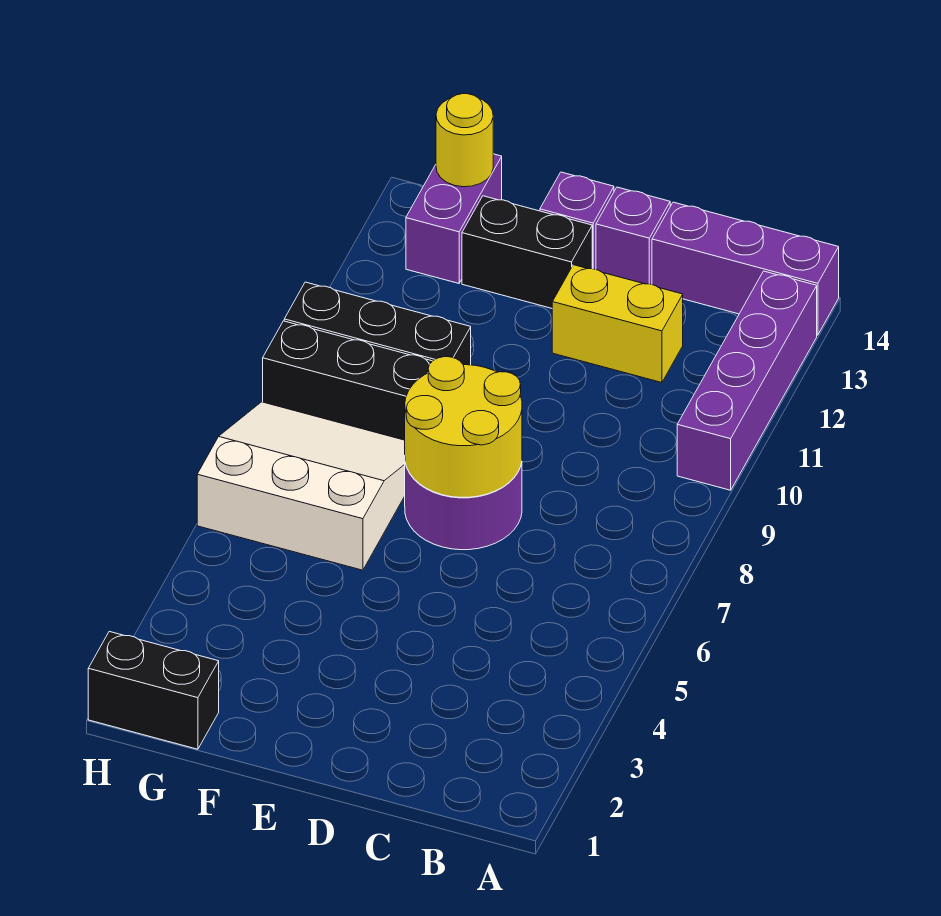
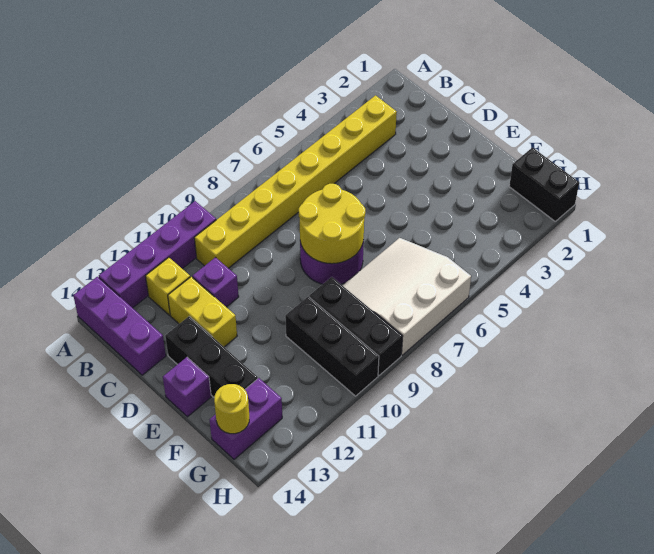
none -> yellow brick B3:B10 level 1
none -> yellow brick B12 level 1
purple brick D14 level 1 -> purple brick C11 level 1
black brick E13:F13 level 1 -> black brick D13:F13 level 1
white slope F6:H8 level 1 top 6 -> white slope F6:H8 level 1 top H

